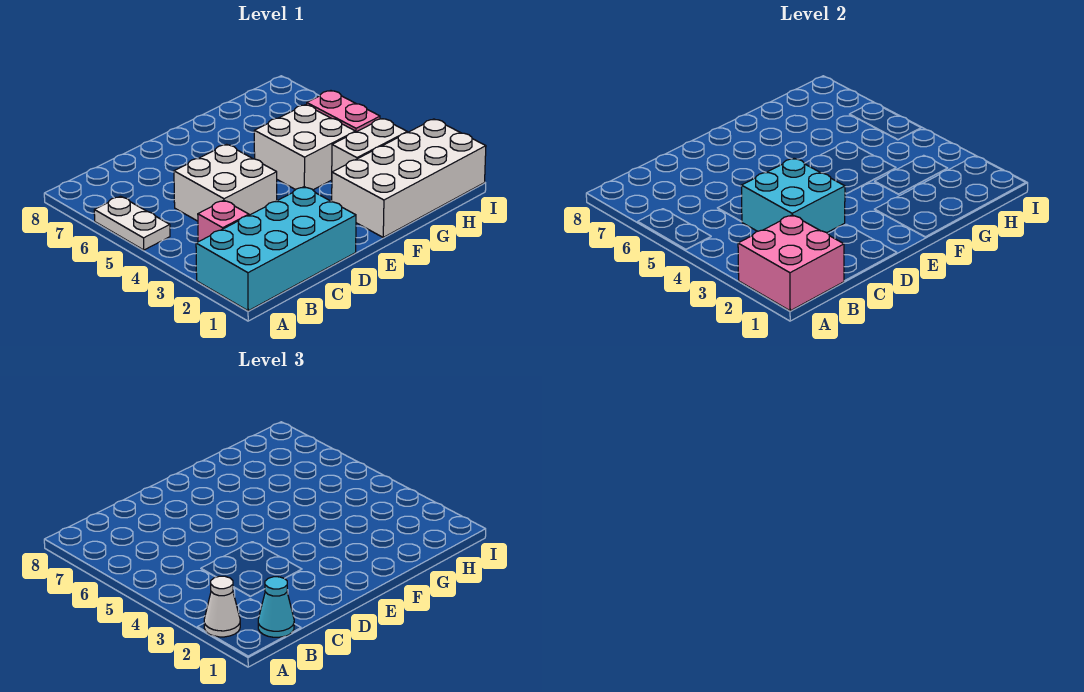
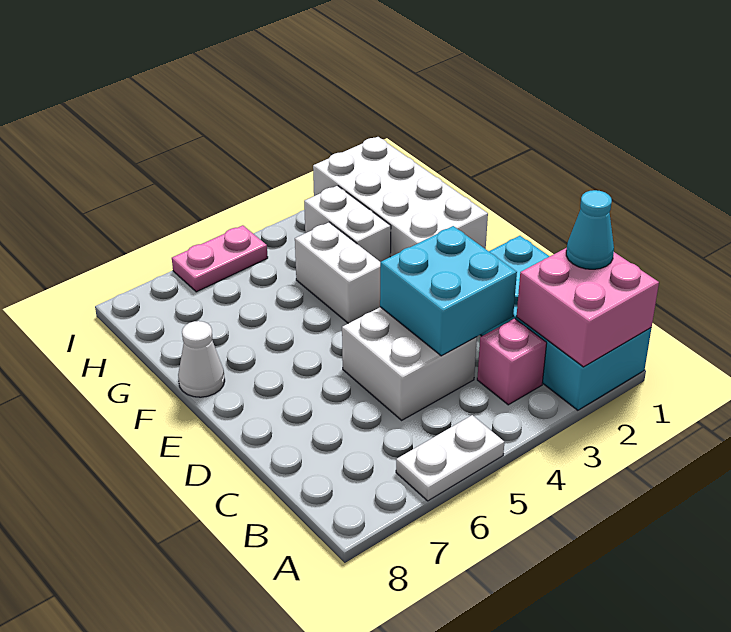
white cone A2 level 3 -> white cone F8 level 1
white brick F4:G5 level 1 -> white brick F4:G4 level 1

